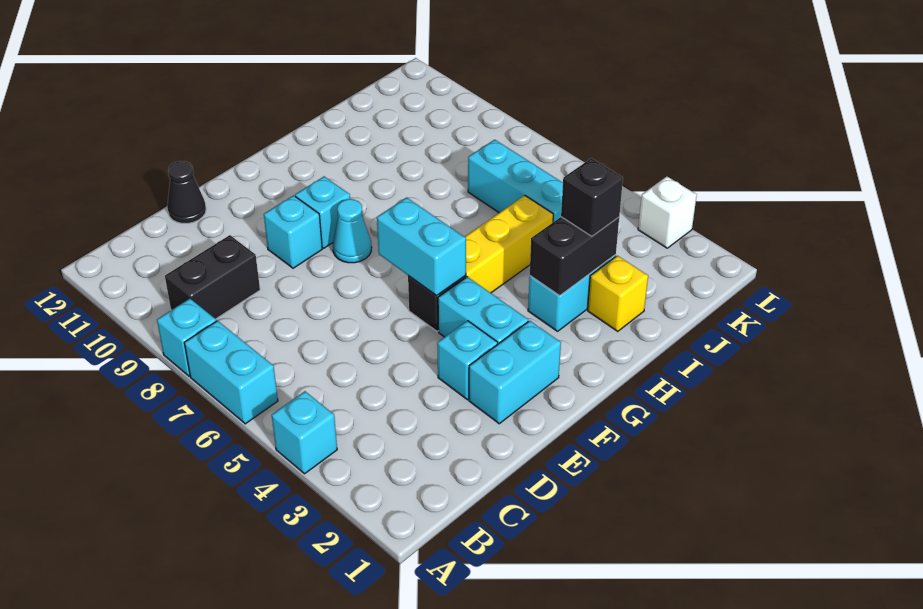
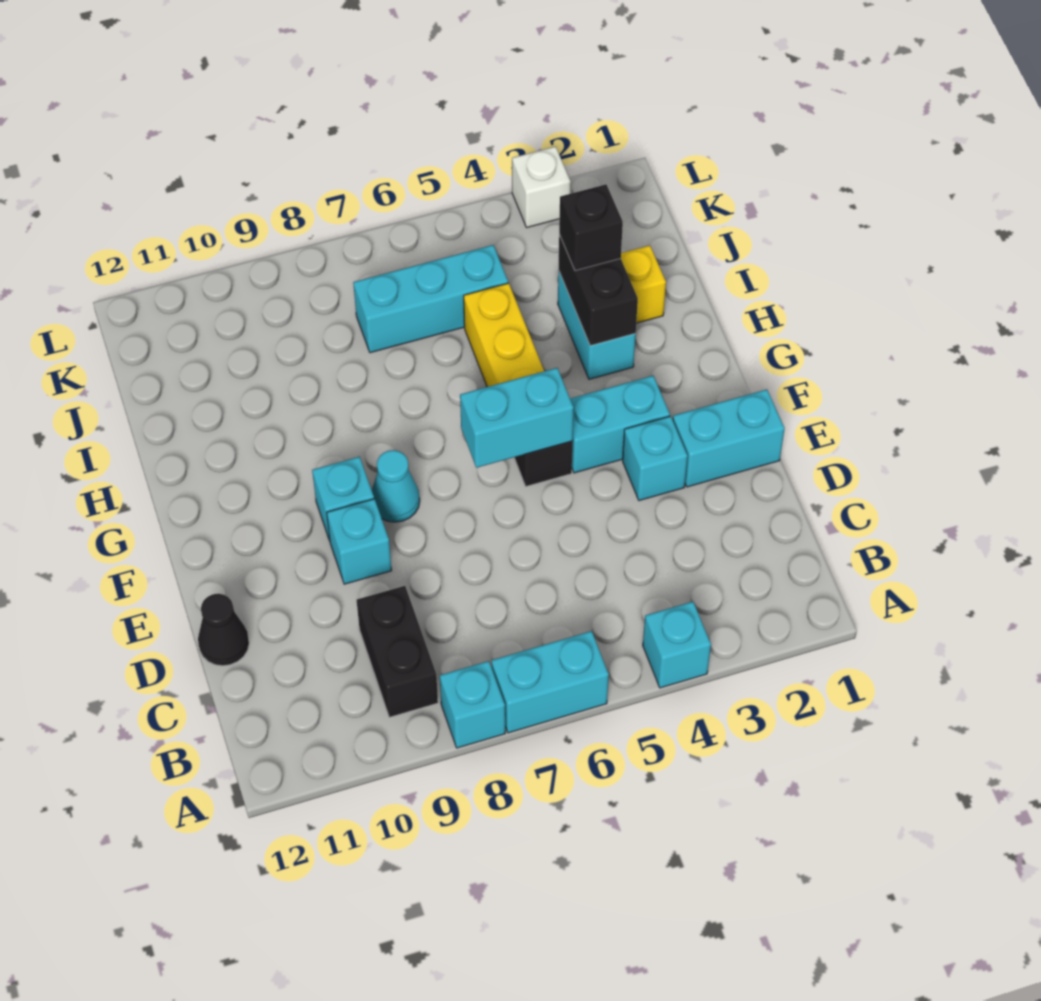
cyan brick E2:F2 level 1 -> cyan brick E1:E2 level 1

